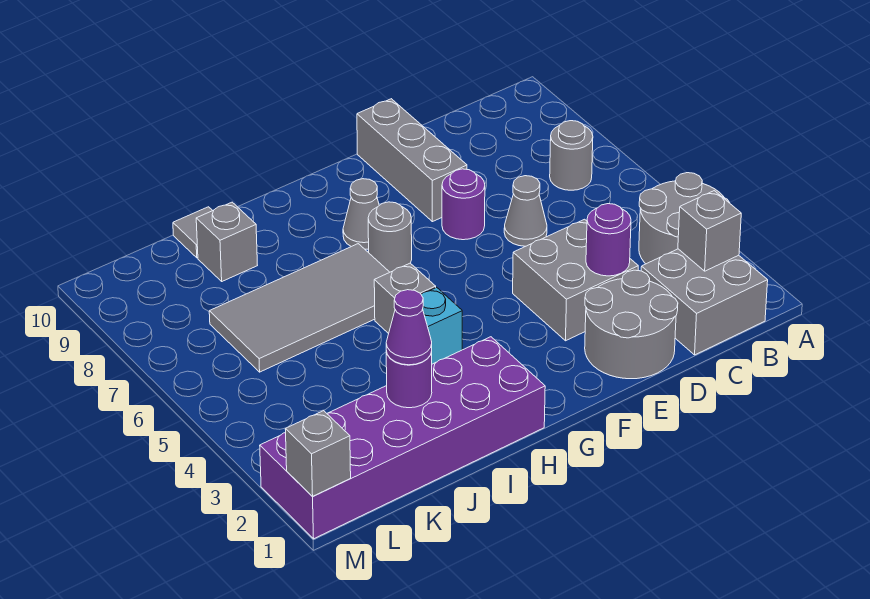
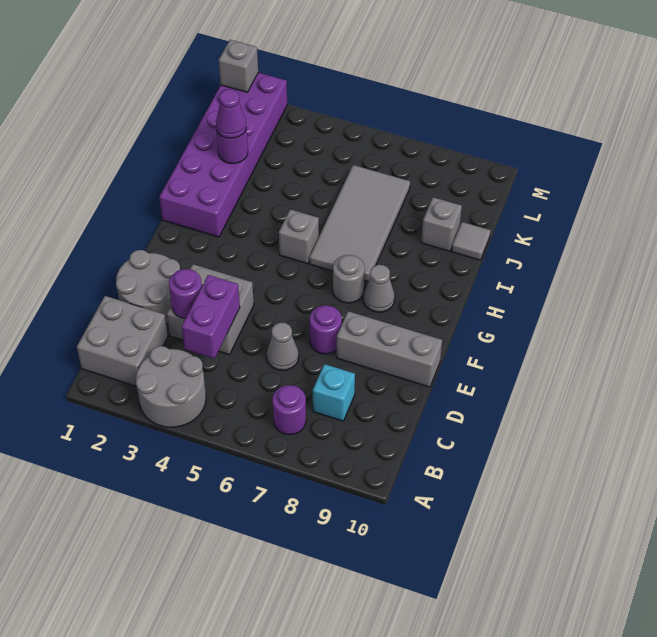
grey brick B2 level 2 -> none
grey round brick B7 level 1 -> purple round brick B7 level 1
none -> purple brick C4:D4 level 2
cyan brick H4 level 1 -> cyan brick C8 level 1

